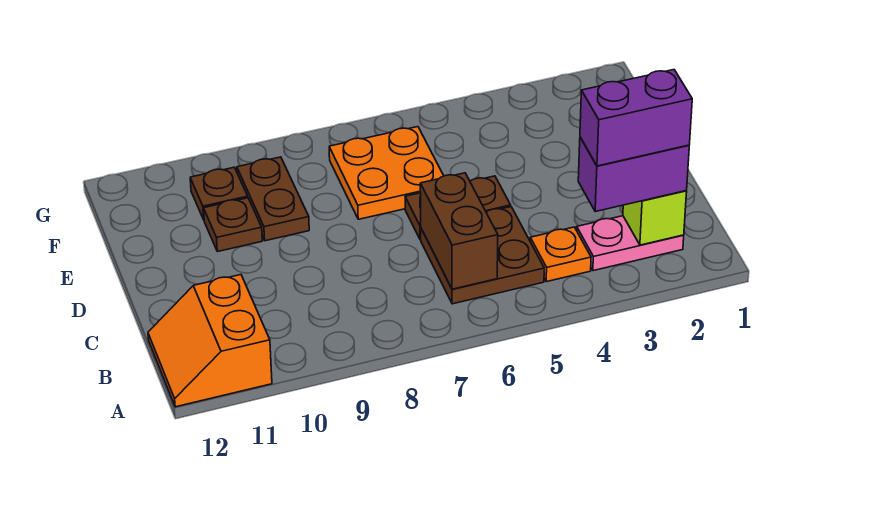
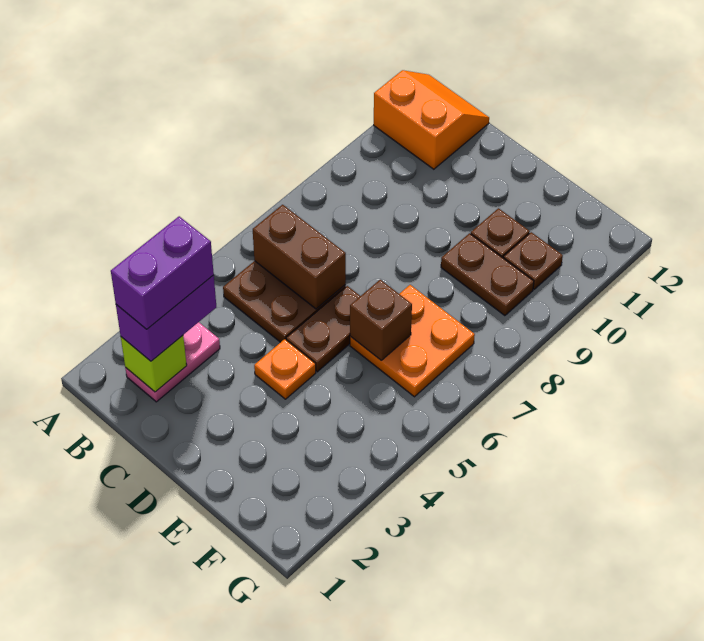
orange plate B4 level 1 -> orange plate D4 level 1
none -> brown brick E6 level 2

